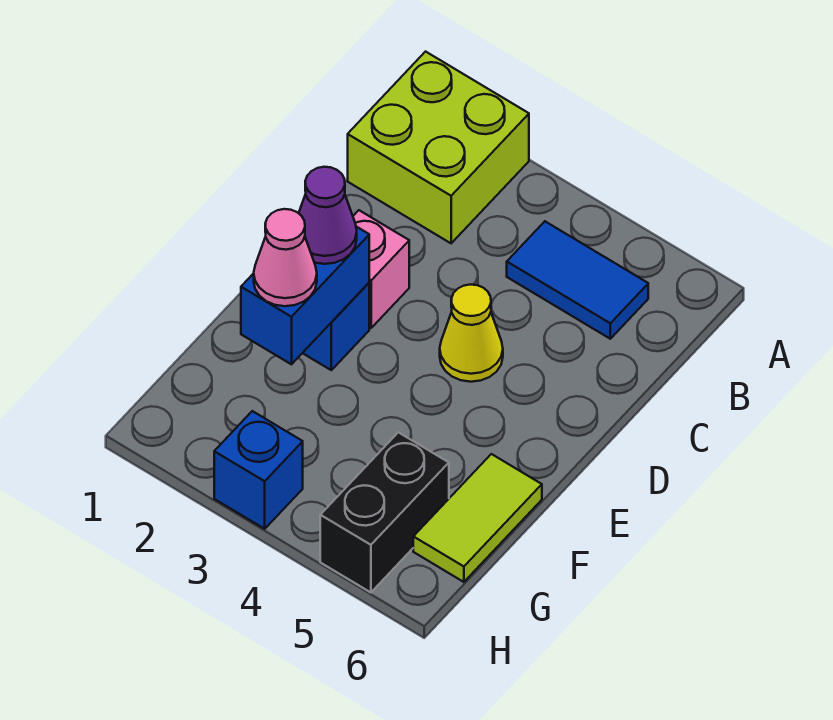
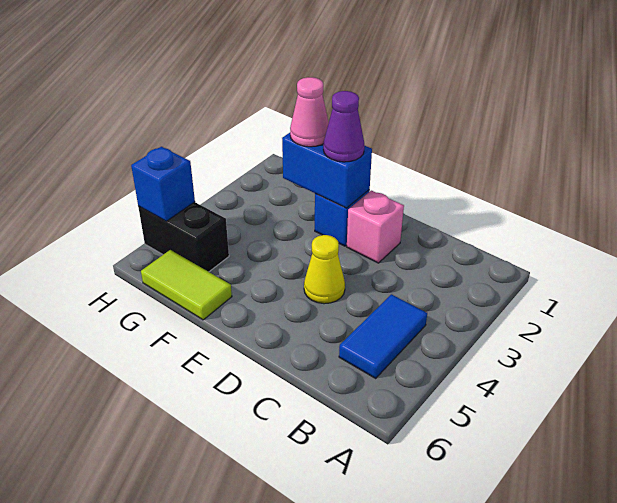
lime brick A1:B2 level 1 -> none
blue brick H3 level 1 -> blue brick H5 level 2

